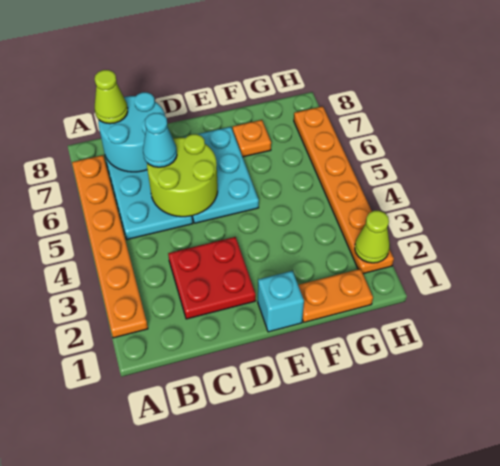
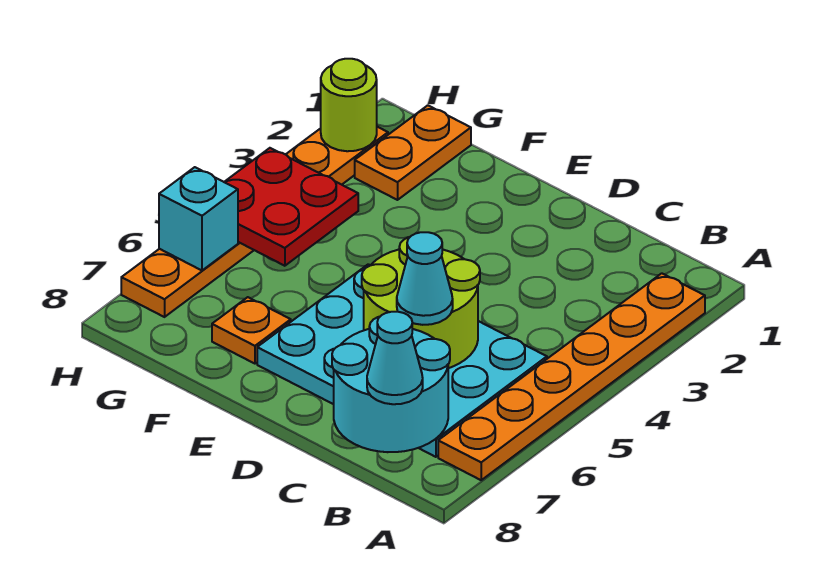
lime cone B8 level 3 -> cyan cone B8 level 3
red plate C2:D3 level 1 -> red plate G4:H5 level 2
cyan brick E1 level 1 -> cyan brick H6 level 2
orange plate F1:G1 level 1 -> orange plate G1:G2 level 1
lime cone H2 level 2 -> lime round brick H2 level 2

